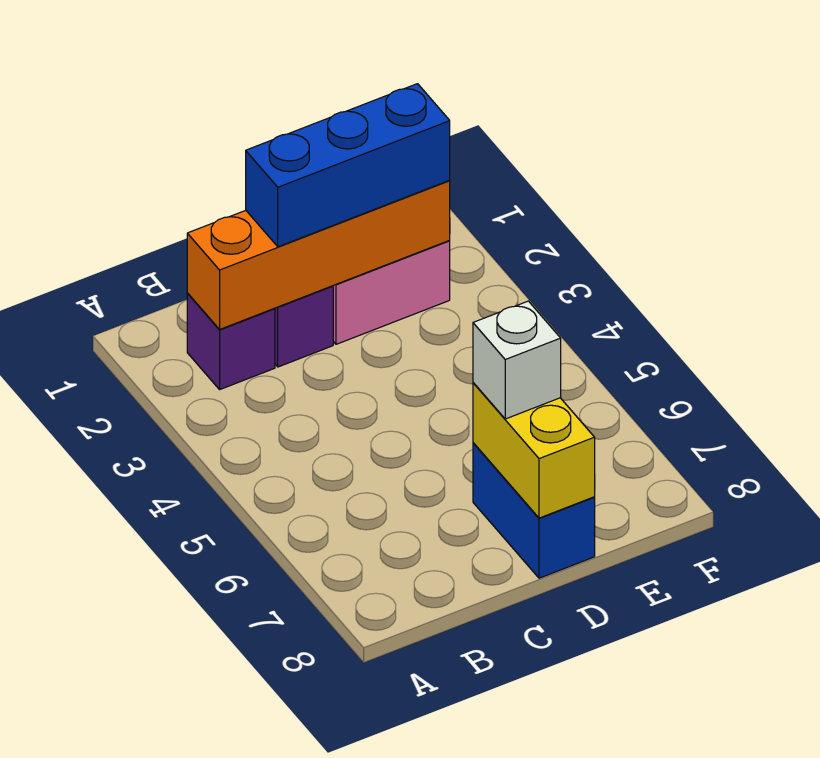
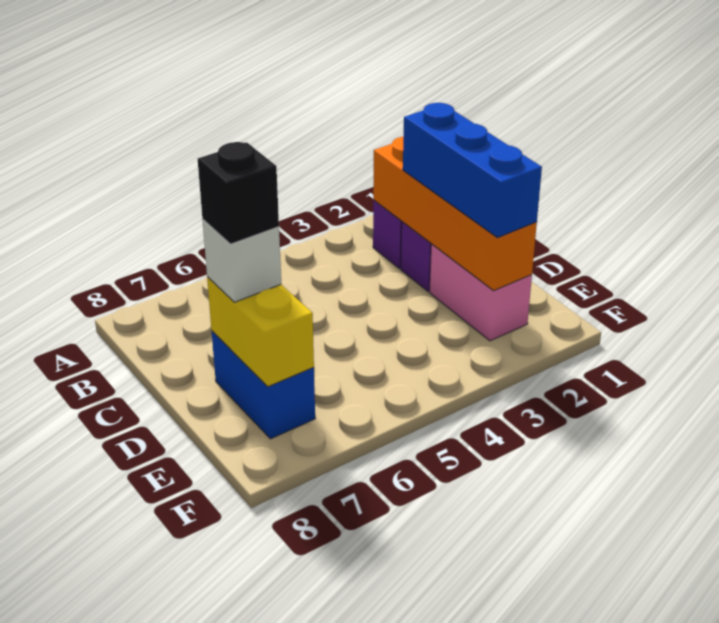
blue brick D7:D8 level 1 -> blue brick D7:E7 level 1
yellow brick D7:D8 level 2 -> yellow brick D7:E7 level 2
none -> black brick D7 level 4

